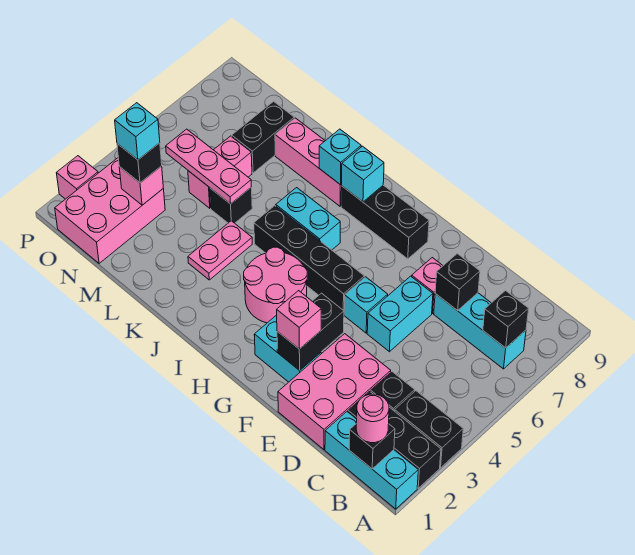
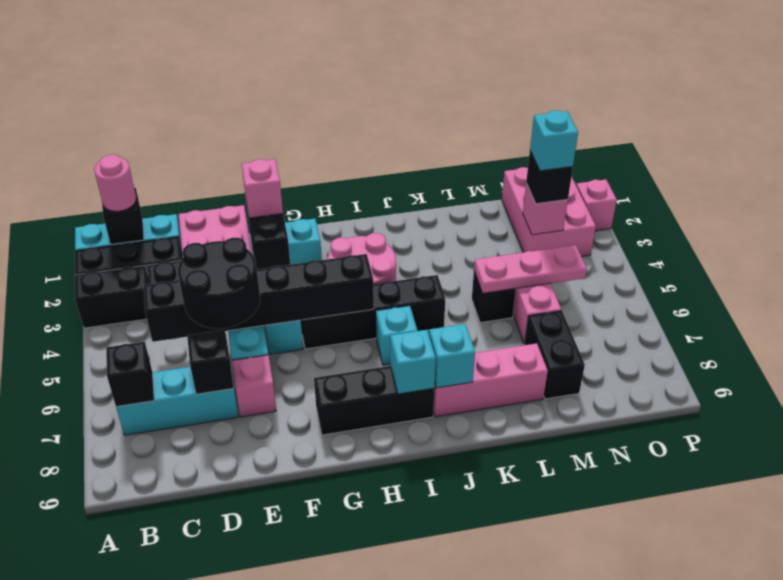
none -> black brick C5:H5 level 2
none -> black round brick D5:E6 level 3
cyan brick I6:J6 level 1 -> cyan brick I6 level 1
pink plate K3:K4 level 1 -> none

